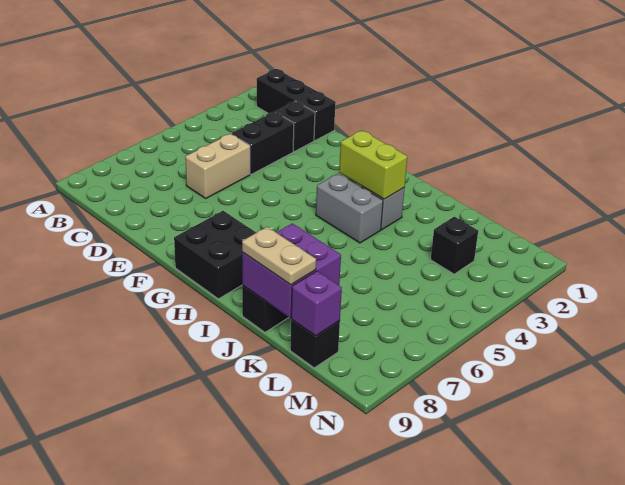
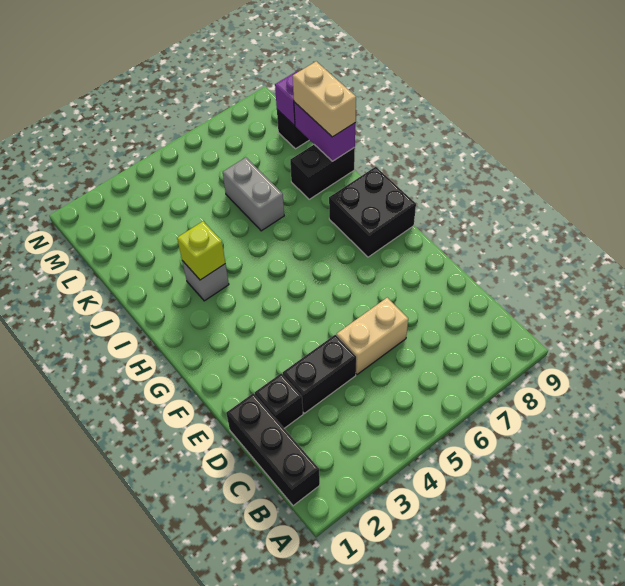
lime brick H3:I3 level 2 -> lime brick I3 level 2
grey brick H4:I4 level 1 -> grey brick J6:K6 level 1
purple brick J8:K9 level 2 -> purple brick J9:K9 level 2
tan plate J9:K9 level 3 -> tan brick J9:K9 level 3
black brick L3 level 1 -> none

